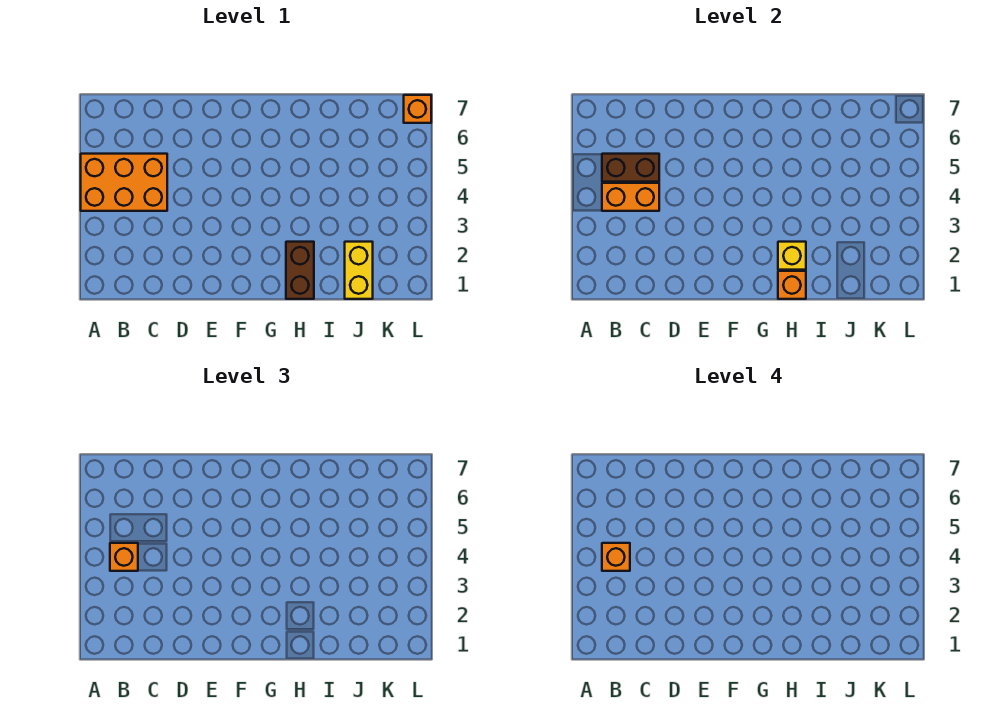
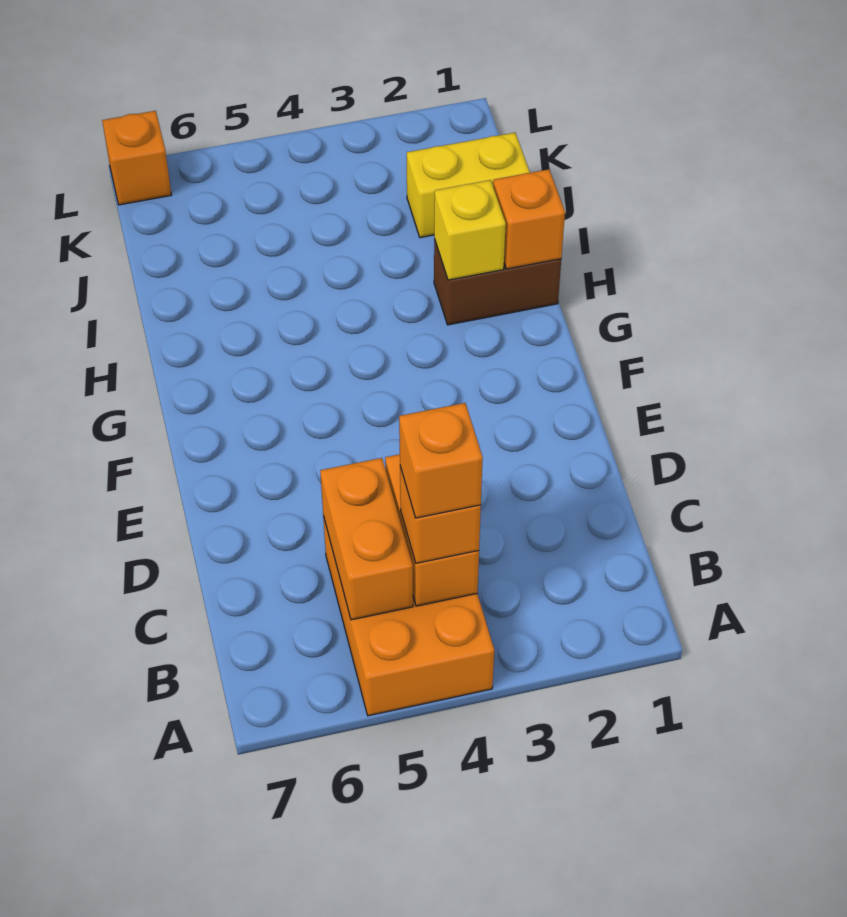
brown brick B5:C5 level 2 -> orange brick B5:C5 level 2

